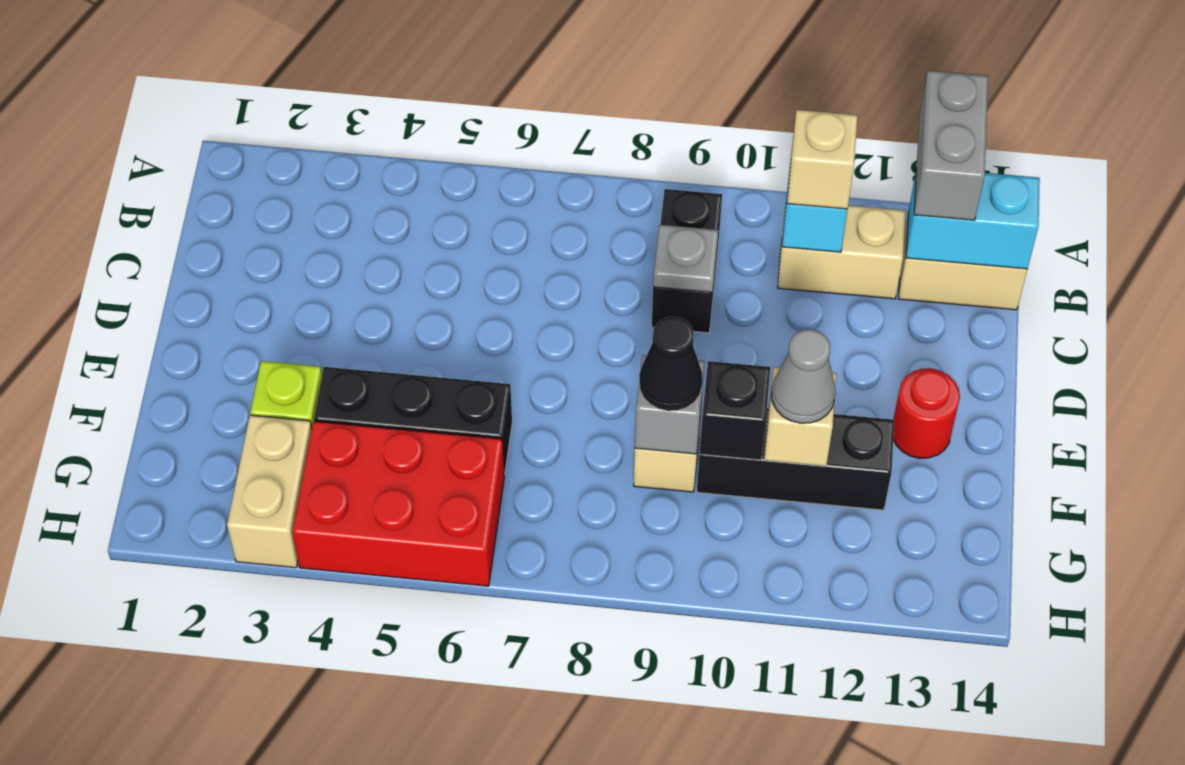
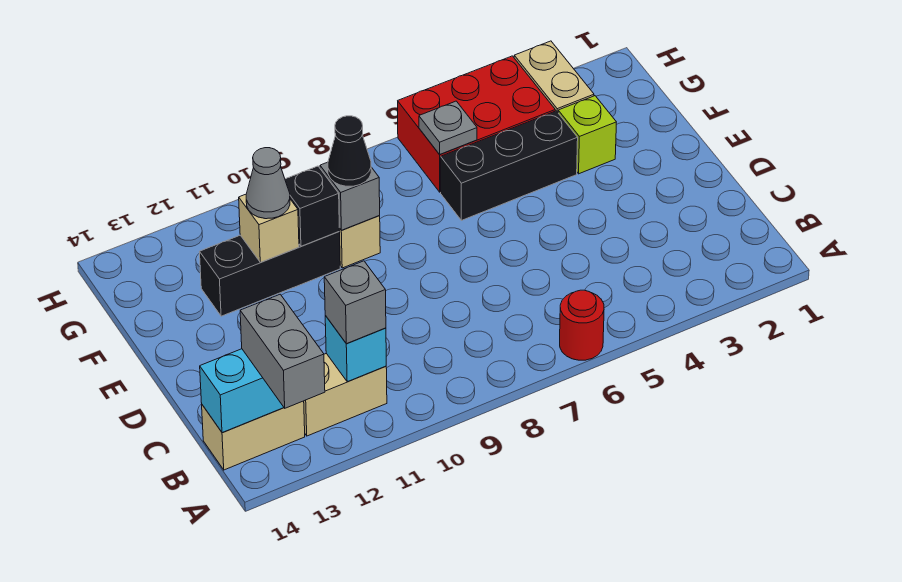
black brick B9:C9 level 1 -> none
tan brick B11 level 3 -> grey brick B11 level 3
grey plate C9 level 2 -> grey plate G6 level 2
red round brick E13 level 1 -> red round brick A6 level 1

